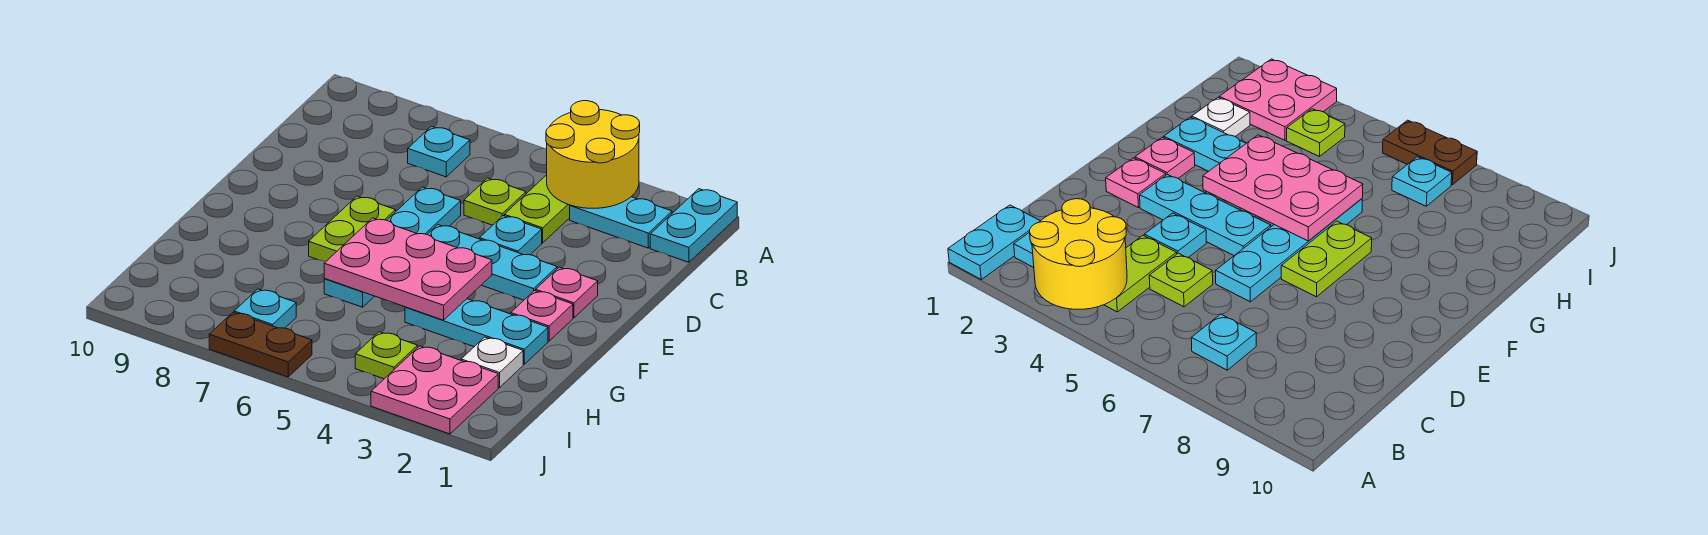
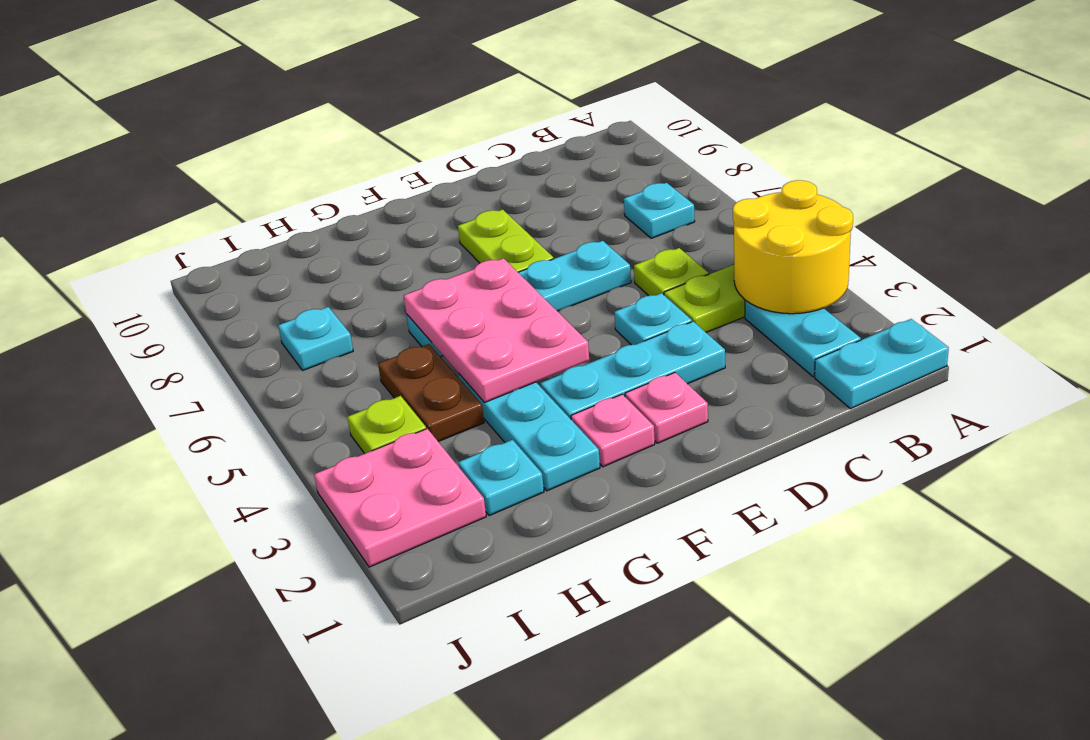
cyan plate E3:E5 level 1 -> cyan plate D3:F3 level 1
lime plate E7:F7 level 1 -> lime plate E7:E8 level 1
white plate H2 level 1 -> cyan plate H2 level 1
brown plate J6:J7 level 1 -> brown plate H4:H5 level 1

